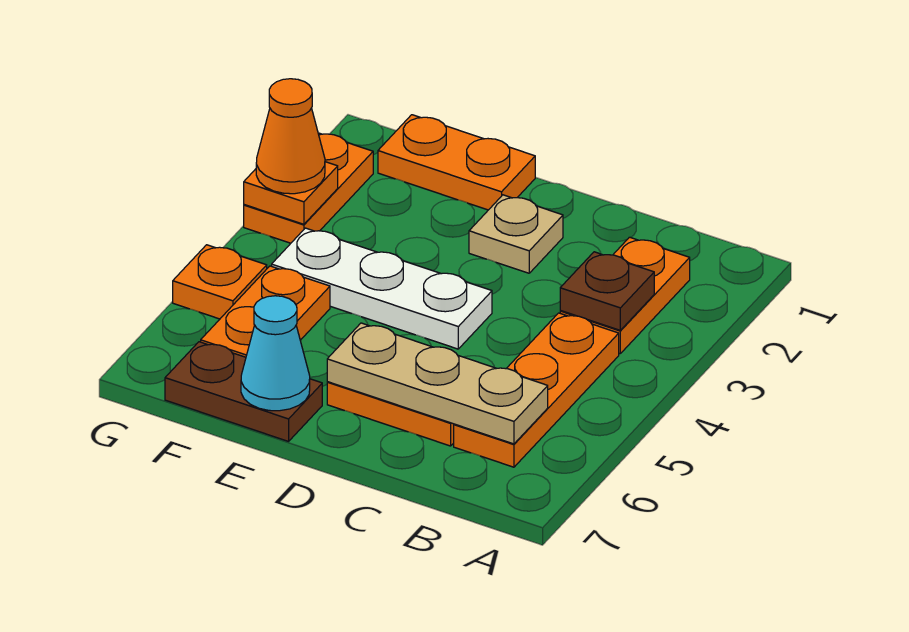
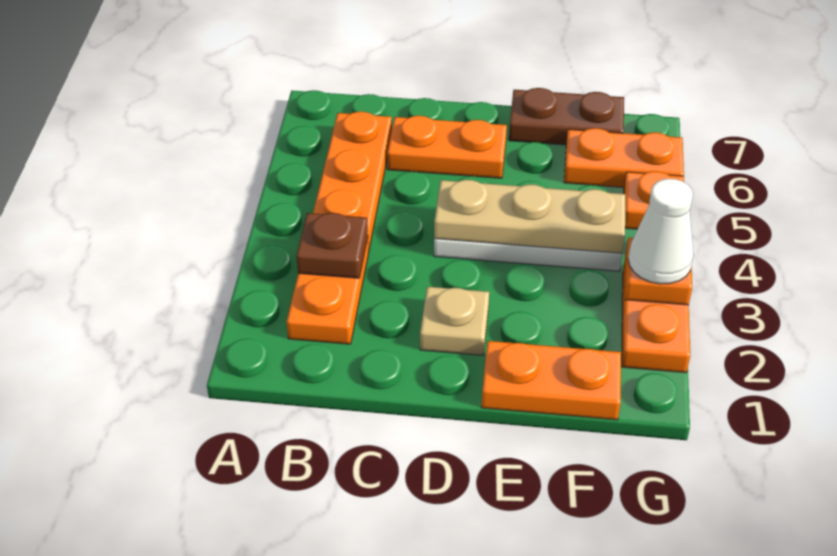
tan plate B6:D6 level 2 -> tan plate D4:F4 level 2
cyan cone E7 level 2 -> none
orange plate F5:F6 level 1 -> orange plate F6:G6 level 1
orange cone G3 level 3 -> white cone G3 level 3

